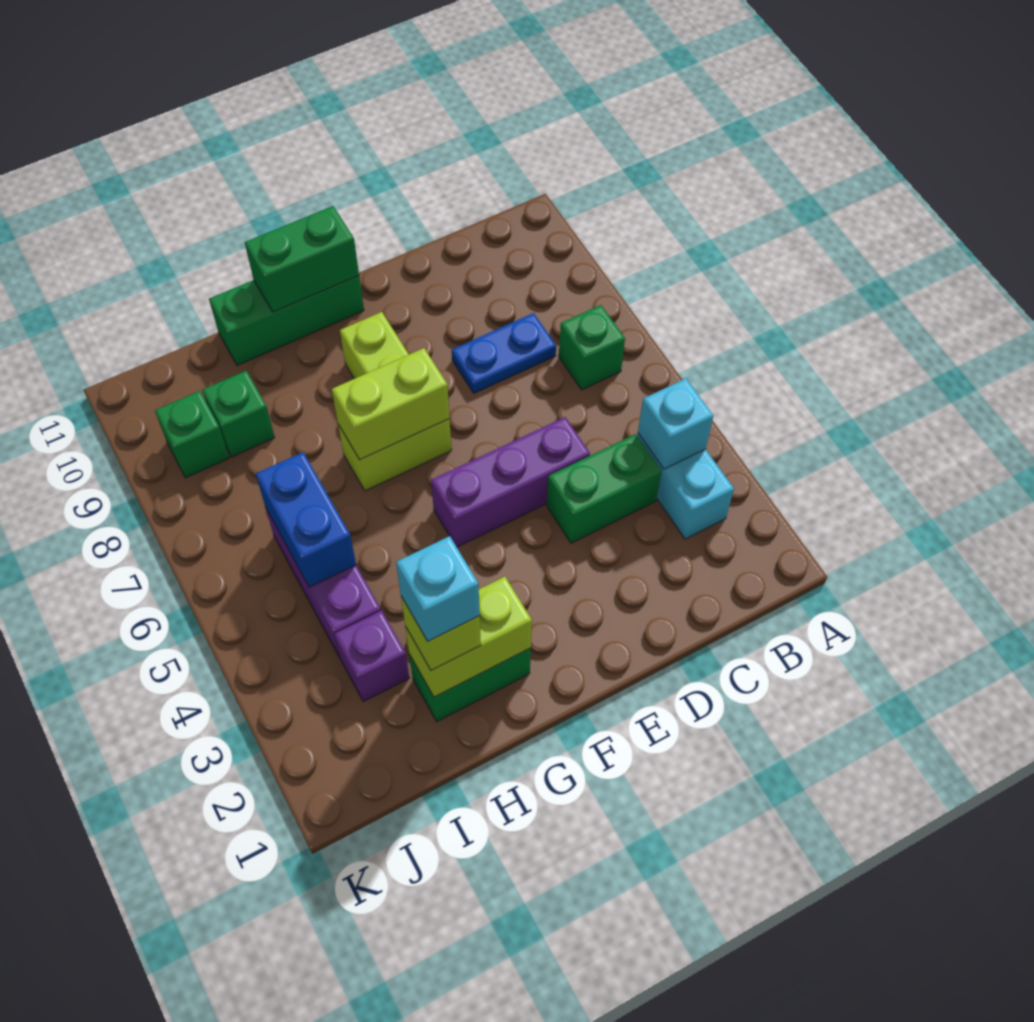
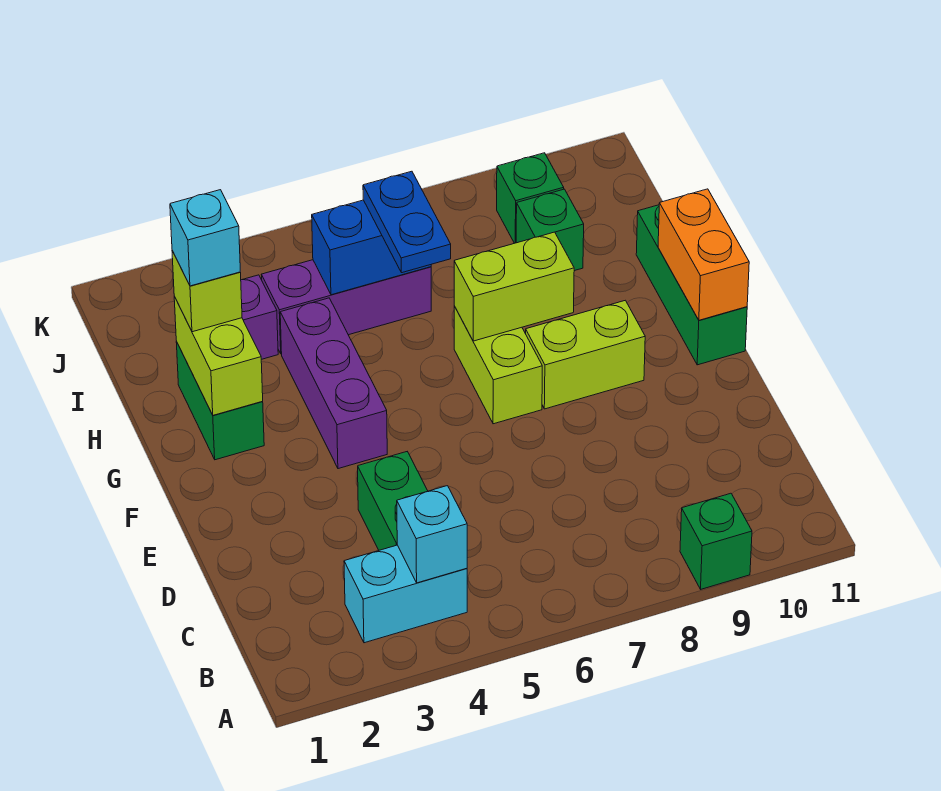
green brick B7 level 1 -> green brick A9 level 1
blue plate C8:D8 level 1 -> blue plate H6:I6 level 3
purple brick D5:F5 level 1 -> purple brick F4:H4 level 1
lime brick F7:G7 level 2 -> lime brick G7:G8 level 2
green brick F11:G11 level 2 -> orange brick F11:G11 level 2

